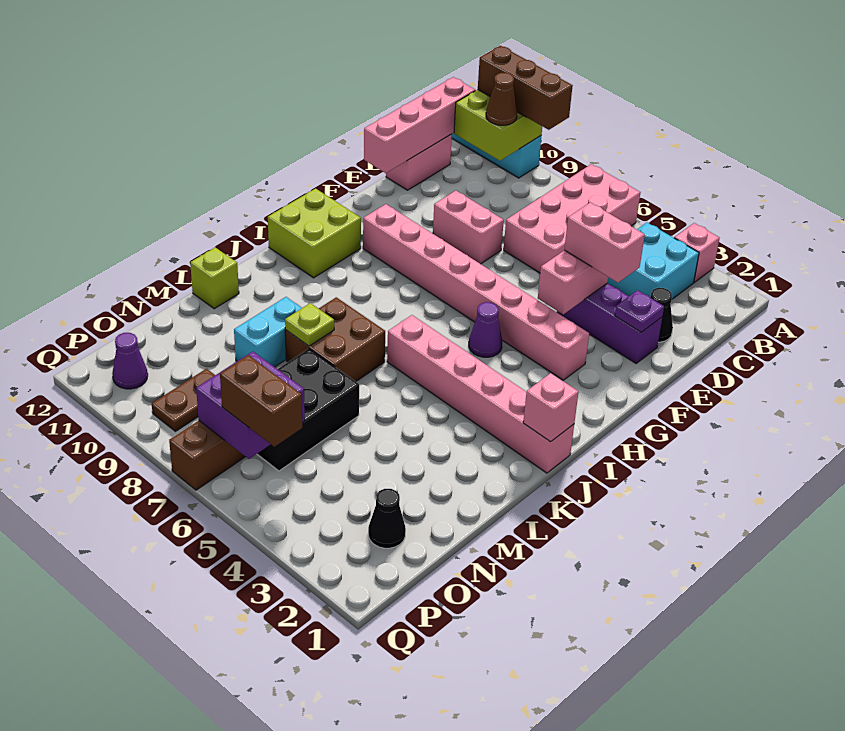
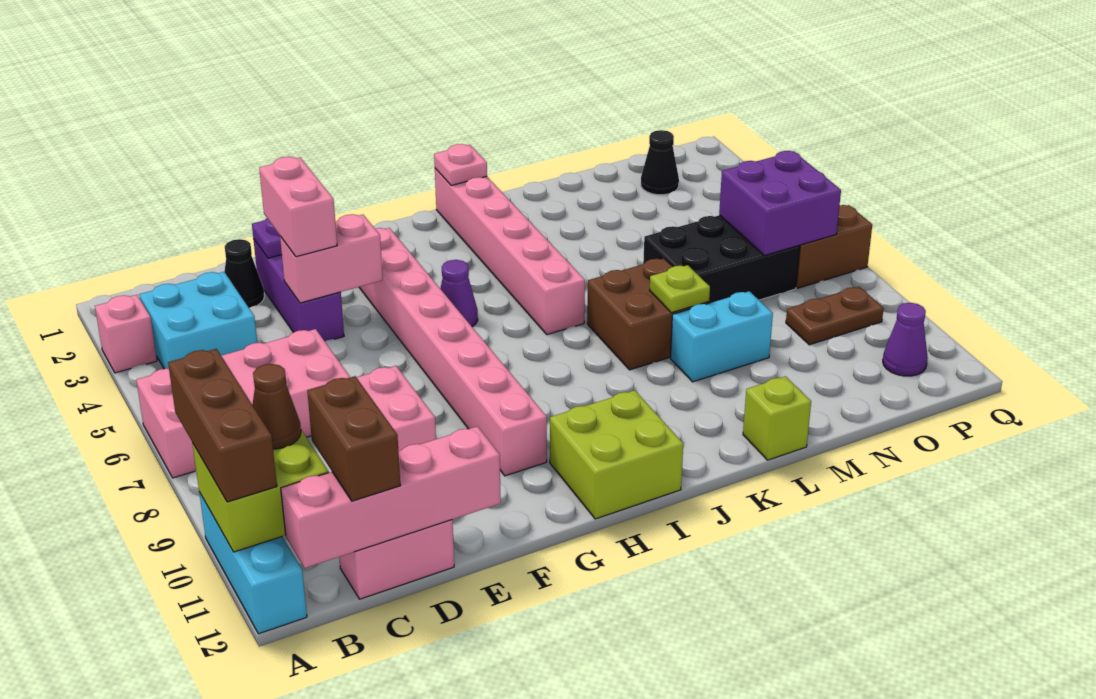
pink brick J1 level 2 -> pink plate J1 level 2
brown brick P5:P6 level 3 -> brown brick C11:C12 level 3

